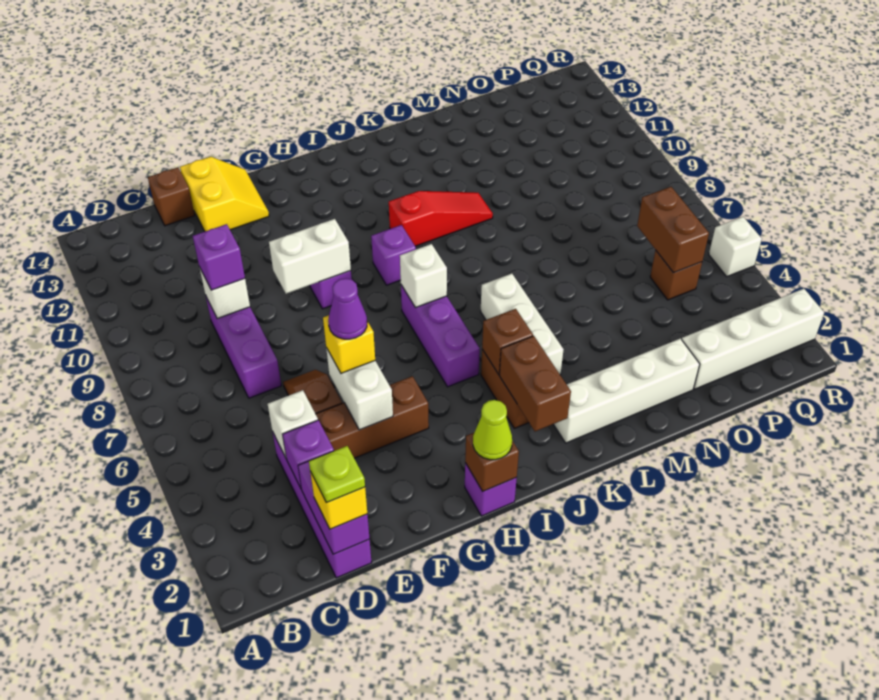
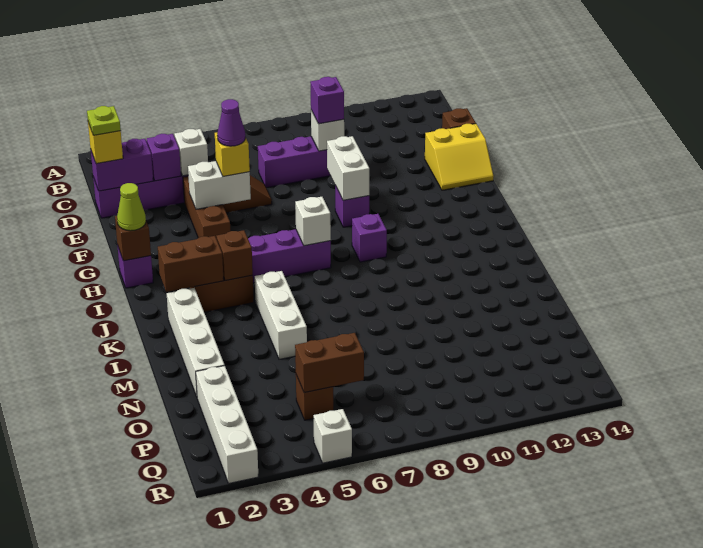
red slope J10:L10 level 1 top J -> none
white brick K4:K6 level 1 -> white brick K5:M5 level 1

